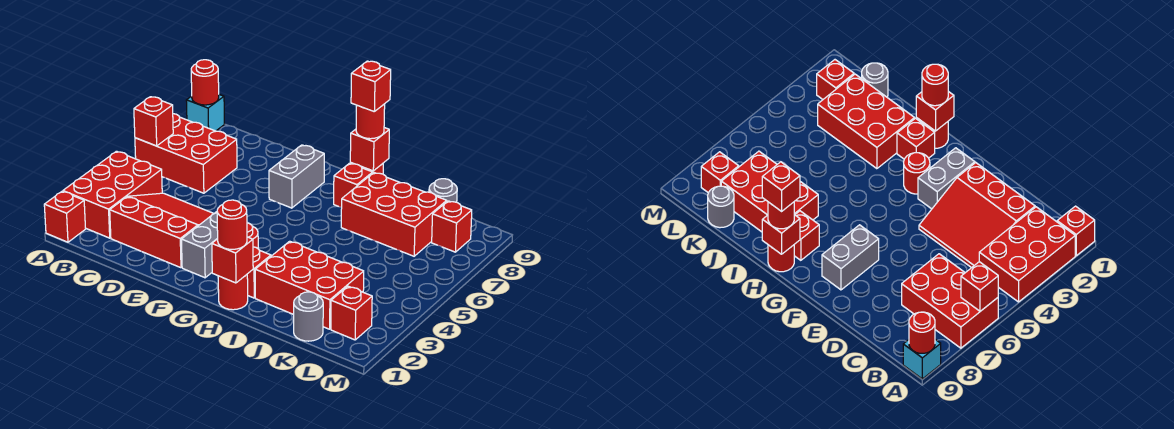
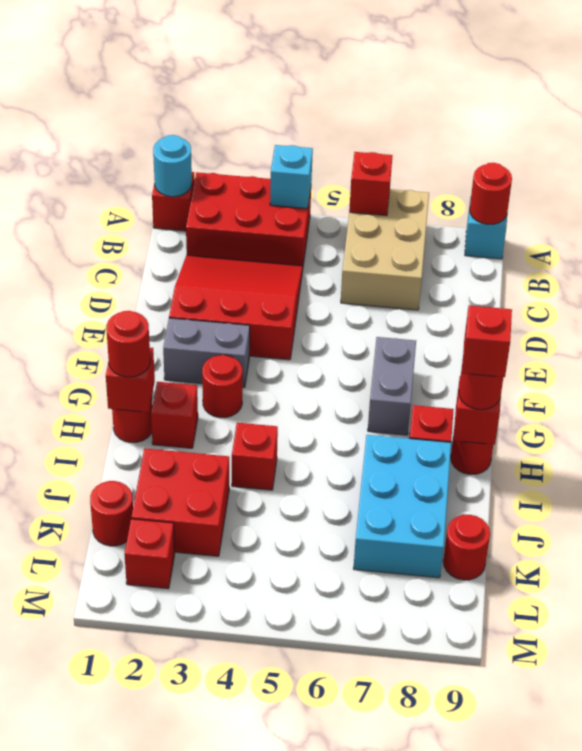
none -> cyan round brick A1 level 2
none -> cyan brick A4 level 2
red brick A6:C7 level 1 -> tan brick A6:C7 level 1
red slope C2:E4 level 1 top 2 -> red slope C2:E4 level 1 top E
grey brick F7:F8 level 1 -> grey brick F7:G7 level 1
red brick I2:K3 level 1 -> red brick J2:K3 level 1
red brick I7:K8 level 1 -> cyan brick I7:K8 level 1
grey round brick K1 level 1 -> red round brick K1 level 1
grey round brick K9 level 1 -> red round brick K9 level 1
red brick L8 level 1 -> red brick I4 level 1

